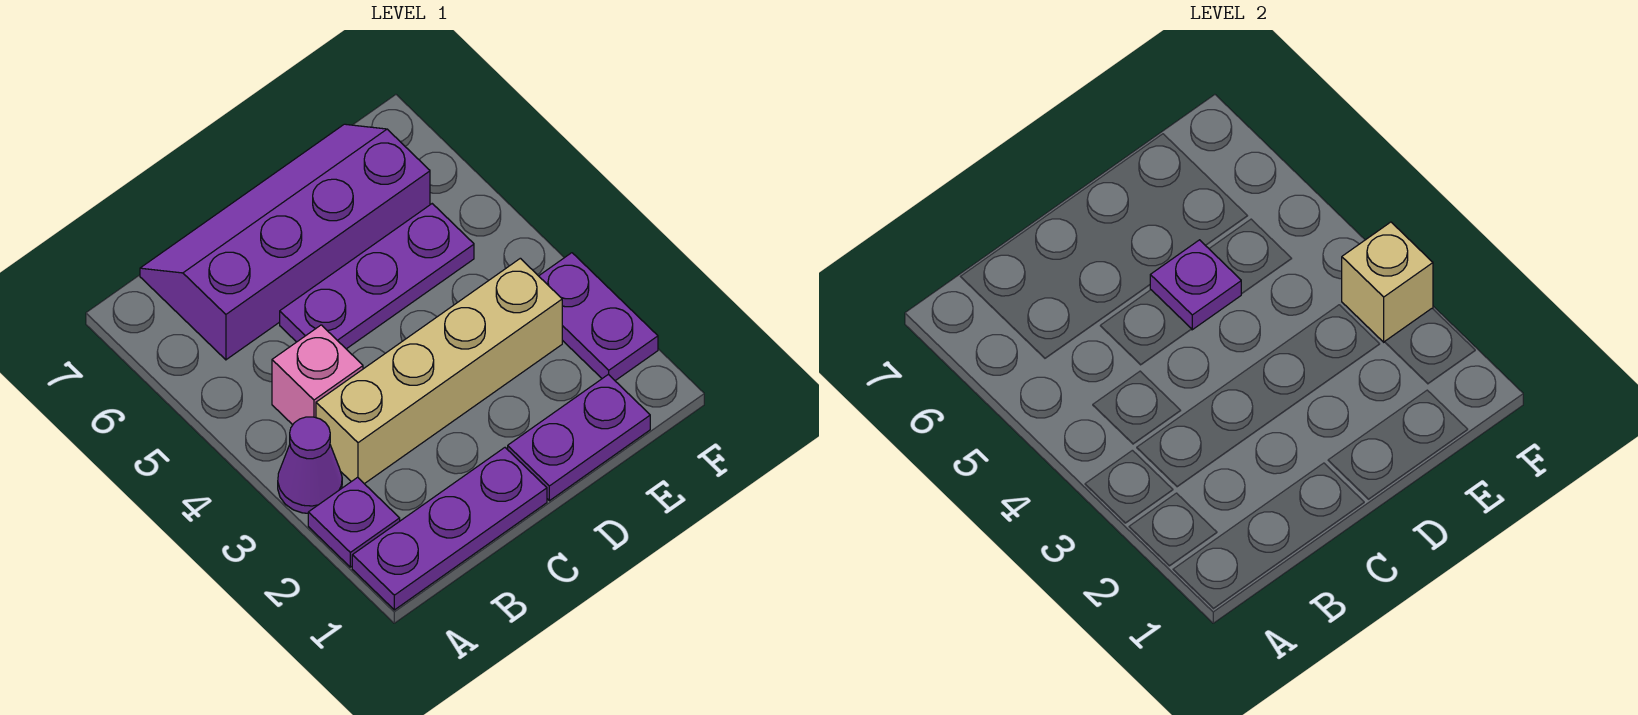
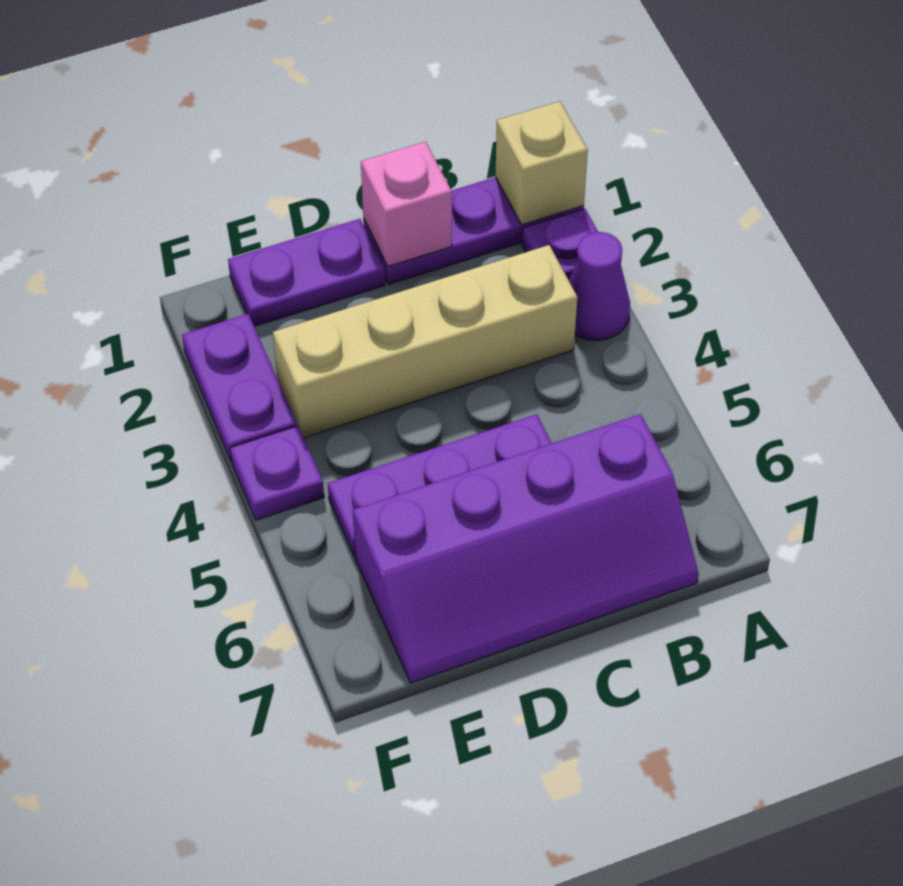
pink brick B4 level 1 -> pink brick C1 level 2
purple plate D5 level 2 -> purple plate F4 level 1
tan brick F3 level 2 -> tan brick A1 level 2

